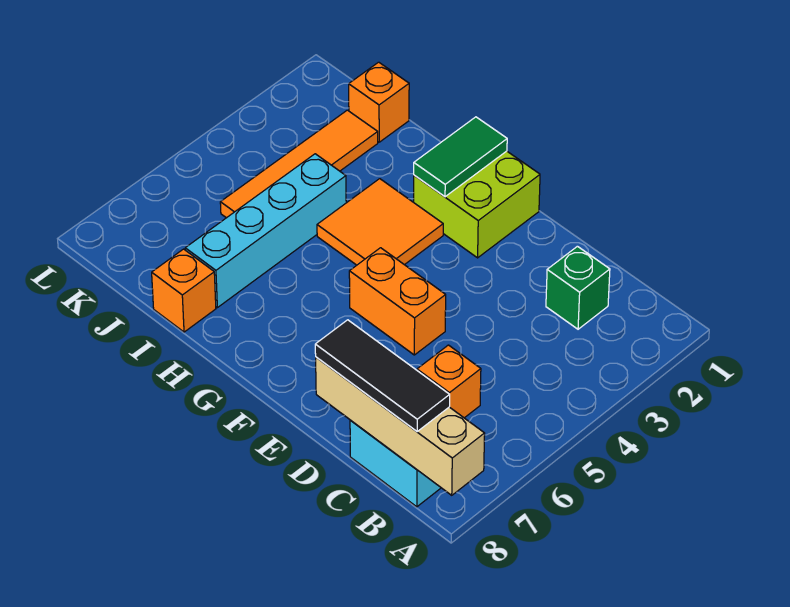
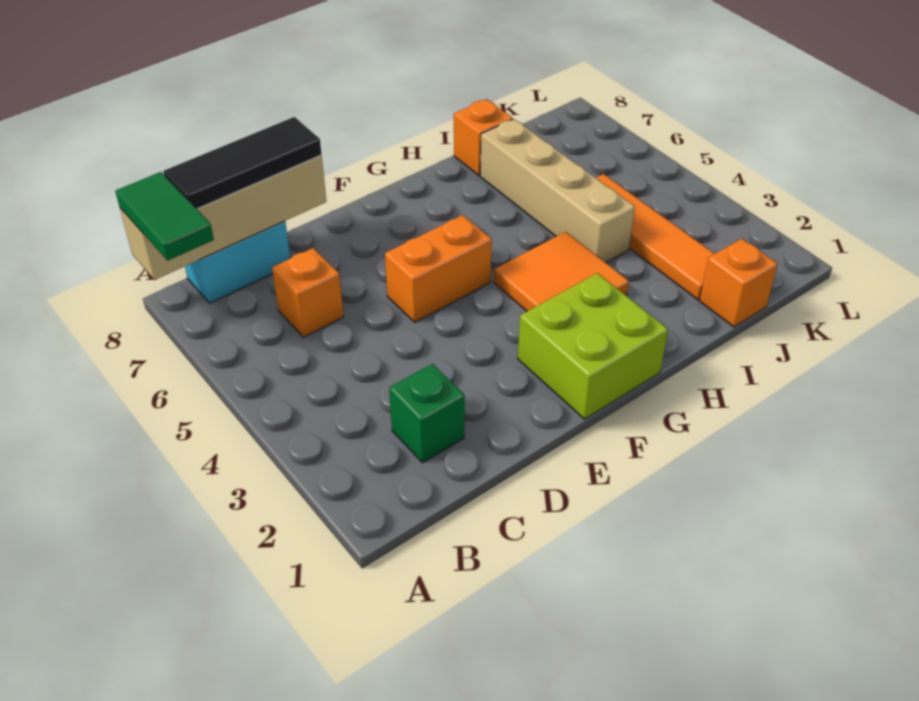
green tile G1:G2 level 2 -> green tile A7:A8 level 3
cyan brick I4:I7 level 1 -> tan brick I4:I7 level 1

